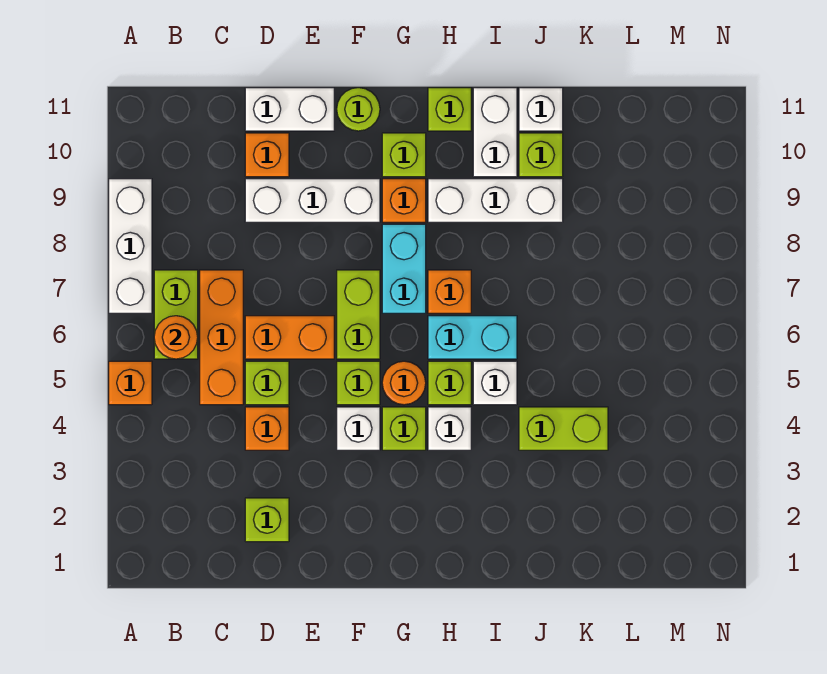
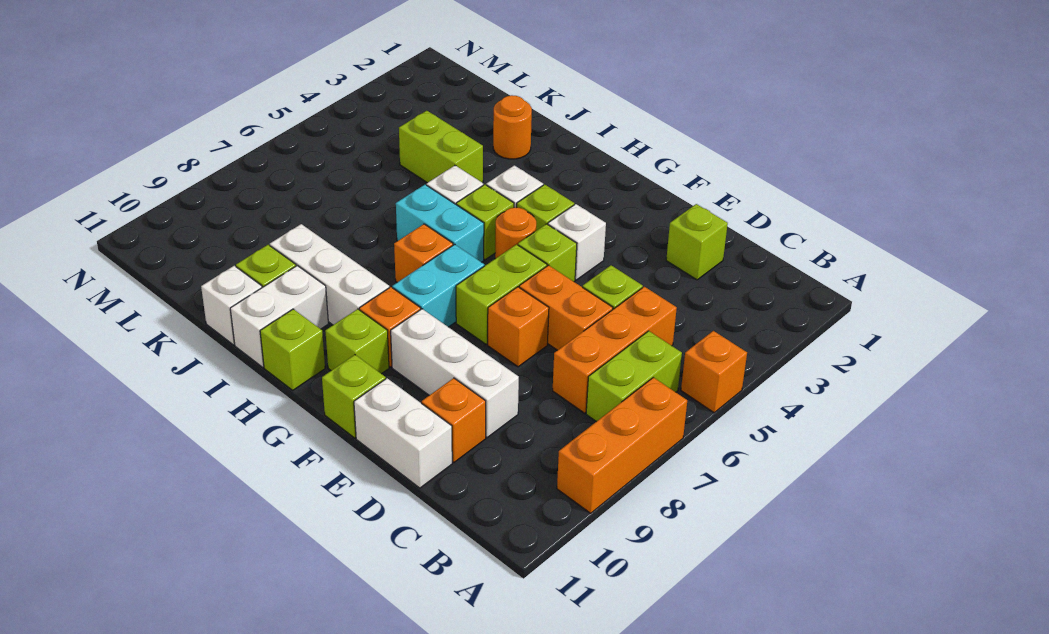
white brick A7:A9 level 1 -> orange brick A7:A9 level 1
orange round brick B6 level 2 -> orange round brick J2 level 1
orange brick D4 level 1 -> orange brick E7 level 1
lime round brick F11 level 1 -> lime brick F11 level 1

